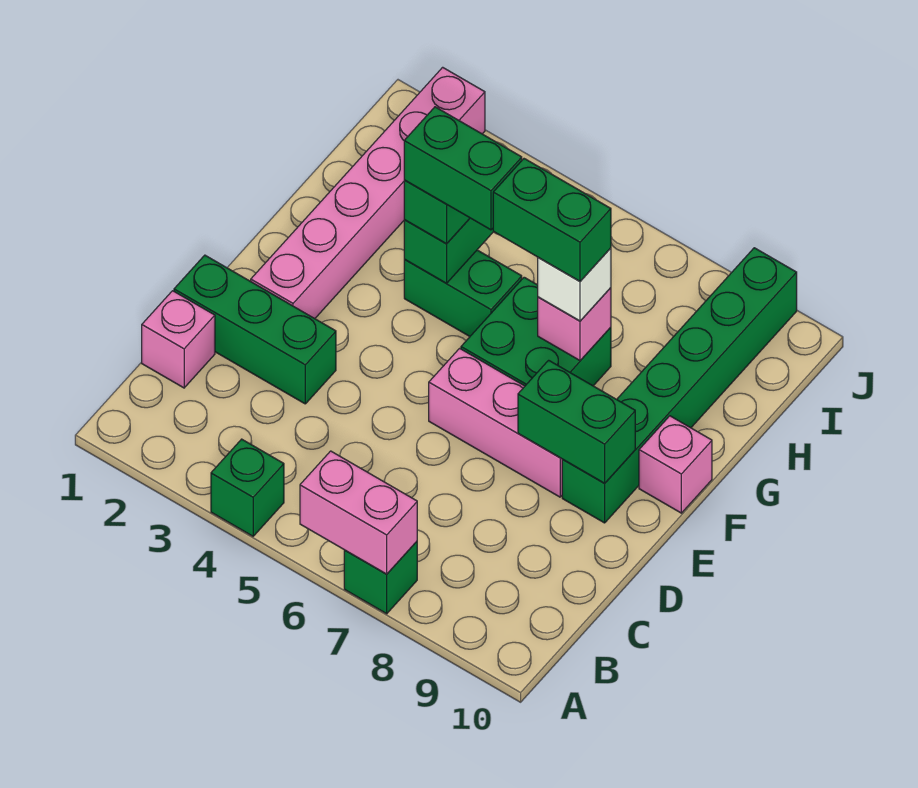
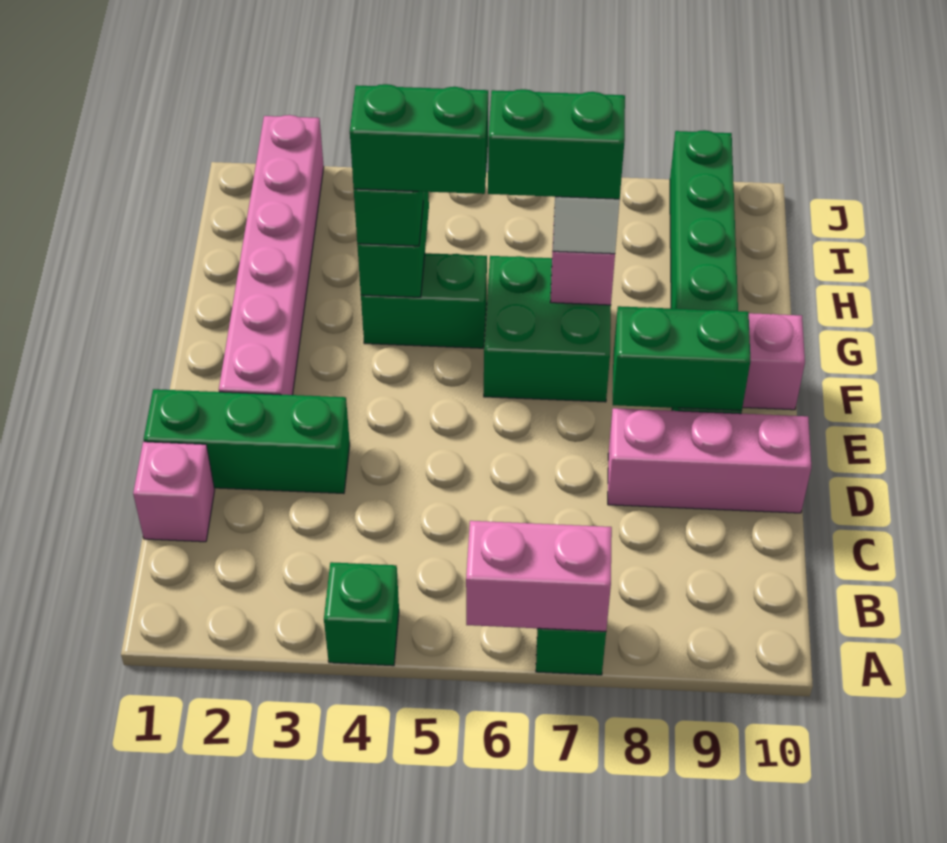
pink brick E6:E8 level 1 -> pink brick D8:D10 level 1

